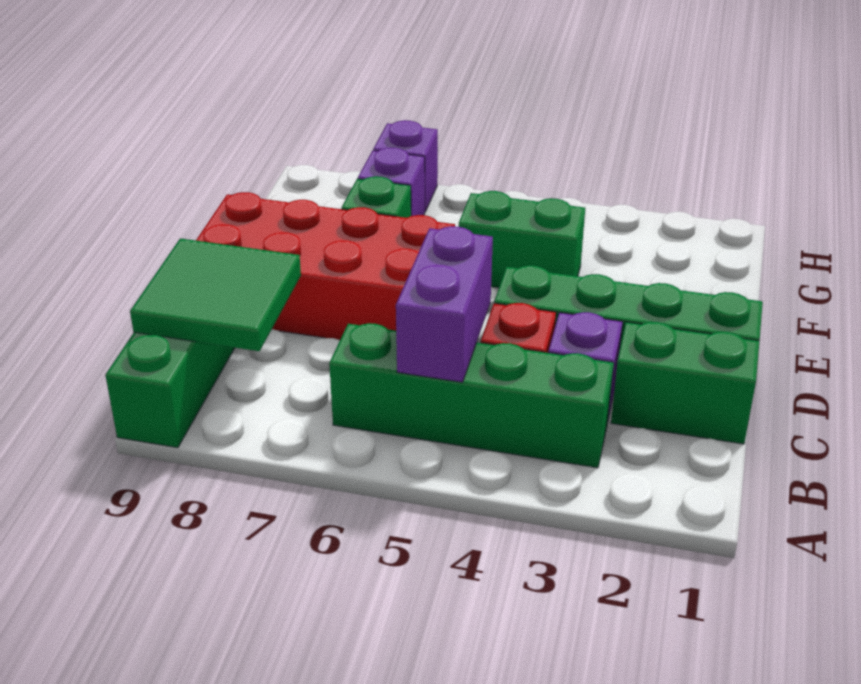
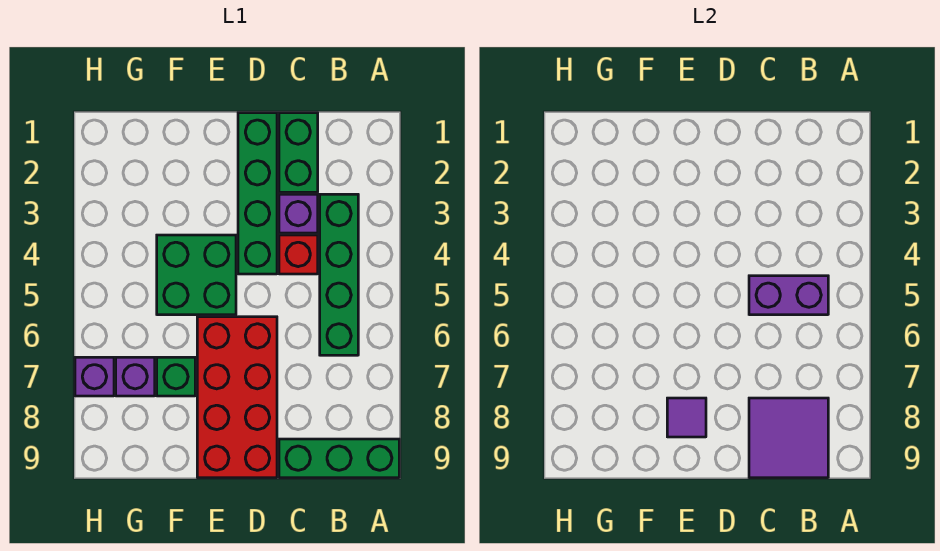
green tile B8:C9 level 2 -> purple tile B8:C9 level 2
none -> purple tile E8 level 2
green brick F4:F5 level 1 -> green brick E4:F5 level 1

